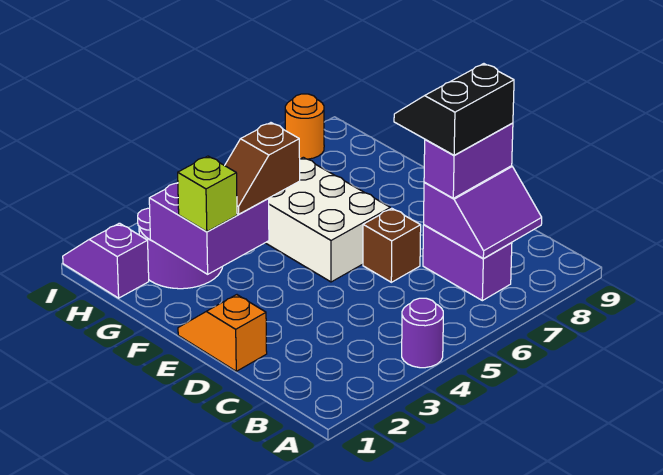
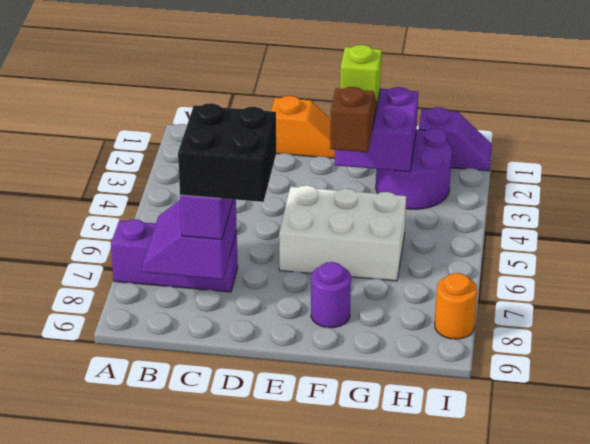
purple round brick A4 level 1 -> purple round brick F8 level 1
purple brick B7:C7 level 1 -> purple brick A7:C7 level 1
black slope C7:D8 level 4 top C -> black brick C7:D8 level 4
brown brick D6 level 1 -> none

